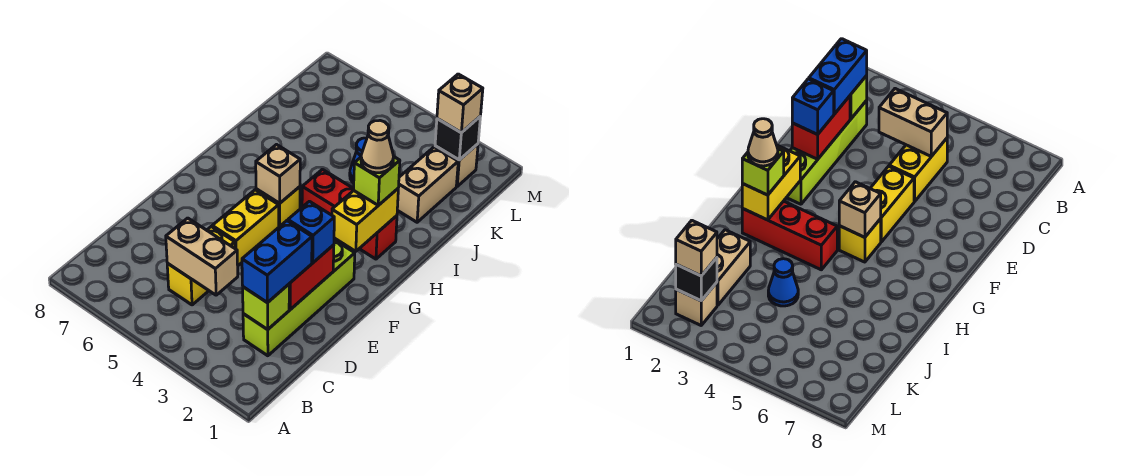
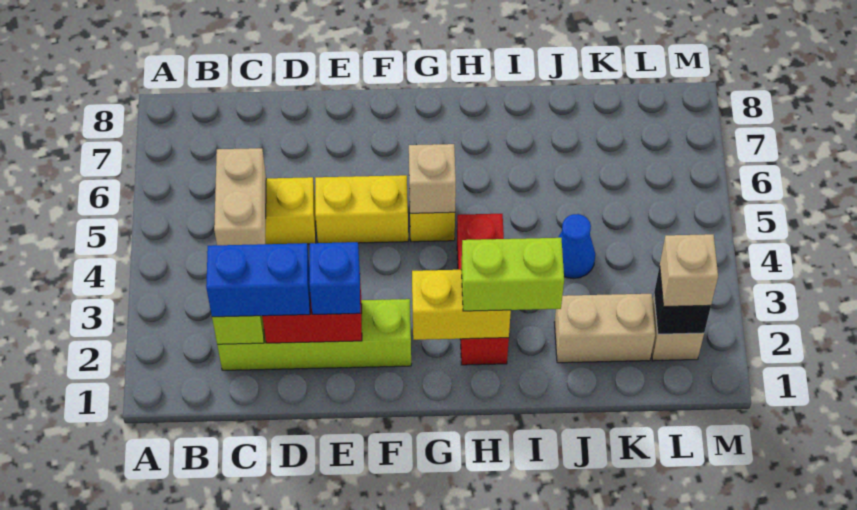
lime brick H2 level 3 -> lime brick H2:I2 level 3
tan cone H2 level 4 -> none

